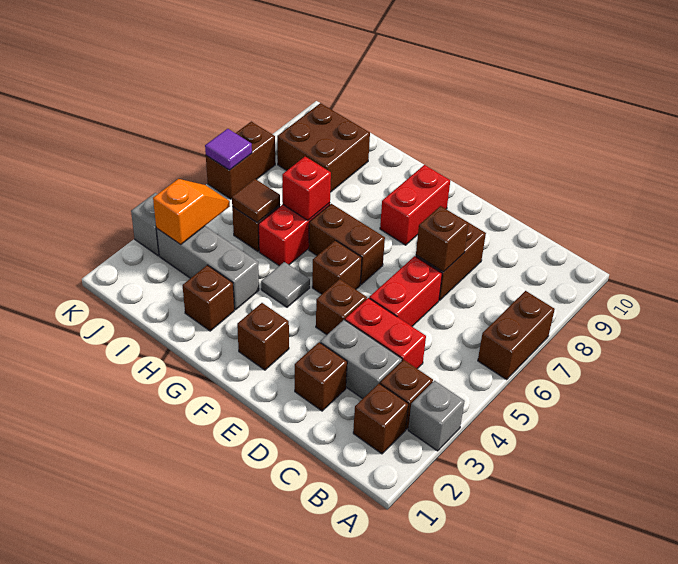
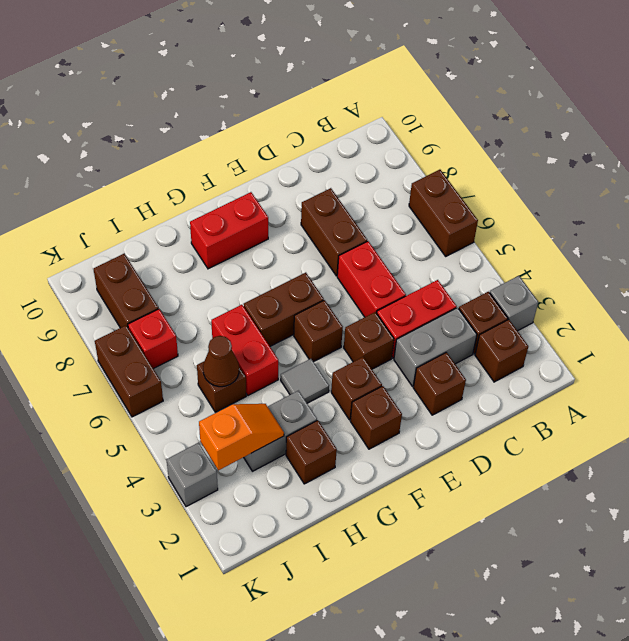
brown brick D7 level 2 -> brown brick F3 level 1
red brick F8:F9 level 1 -> red brick F9:G9 level 1
grey brick H3:J3 level 1 -> grey brick H3:I3 level 1
red brick H6 level 2 -> red brick J7 level 1
brown tile I5 level 2 -> brown cone I5 level 2
brown brick I8:J9 level 1 -> brown brick J8:J9 level 1
orange slope J3:J4 level 2 top 3 -> orange slope I3:J3 level 2 top J
purple tile K6 level 2 -> none

